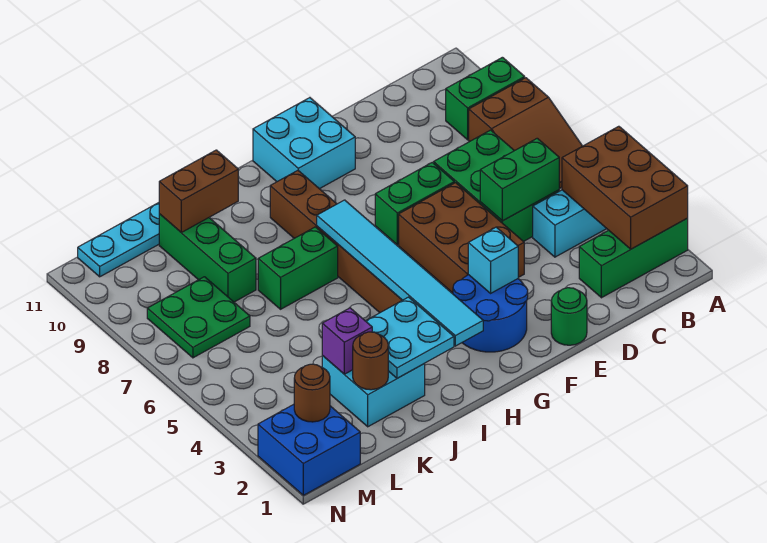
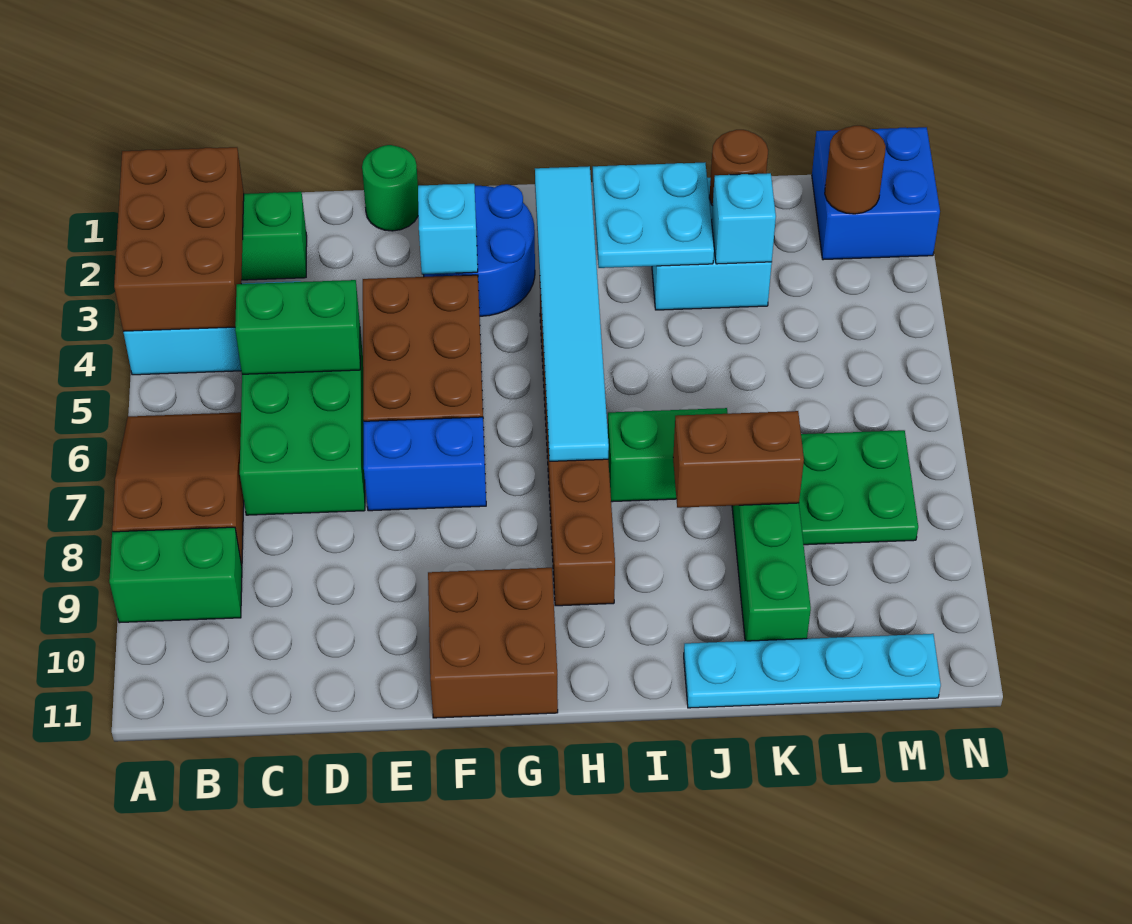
green brick E7:F7 level 1 -> blue brick E7:F7 level 1
cyan brick F10:G11 level 1 -> brown brick F10:G11 level 1
brown brick J10:K10 level 2 -> brown brick J8:K8 level 2
purple brick K3 level 2 -> cyan brick K3 level 2

